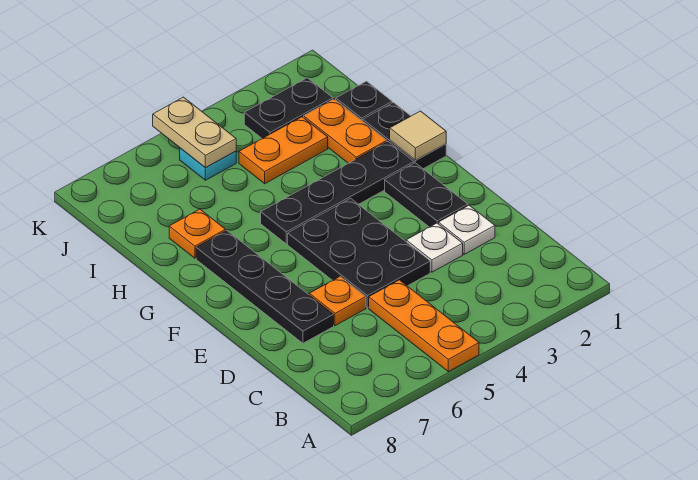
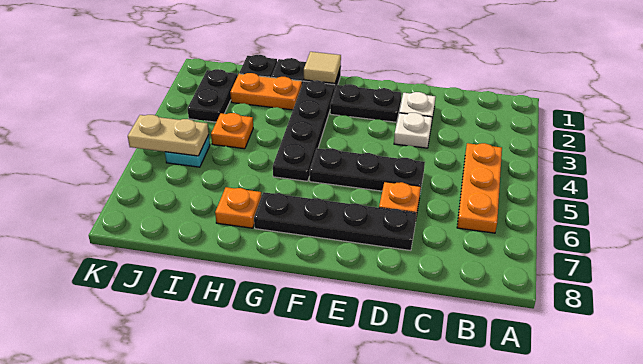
orange plate A5:C5 level 1 -> orange plate B4:B6 level 1
black plate D4:F5 level 1 -> black plate D5:F5 level 1
orange plate I3:I4 level 1 -> orange plate I4 level 1

